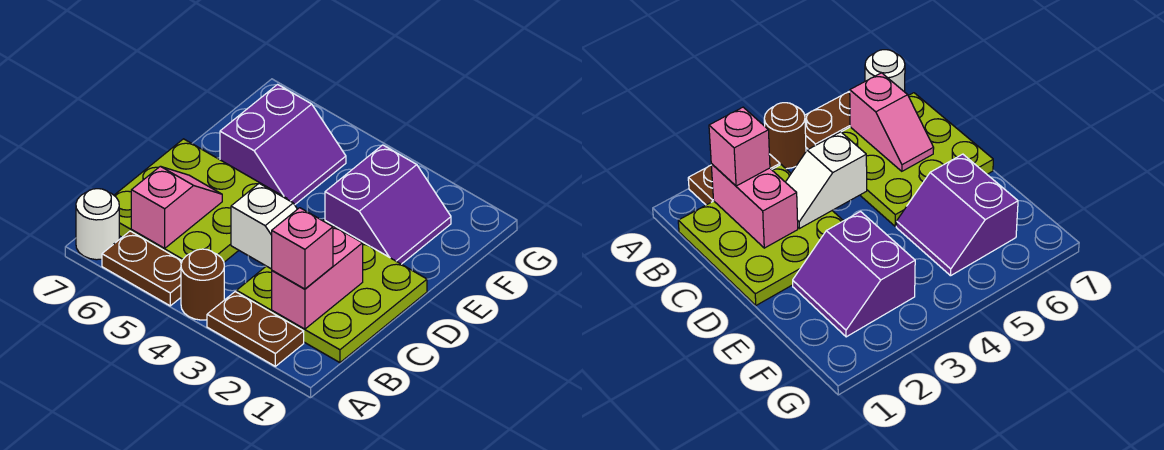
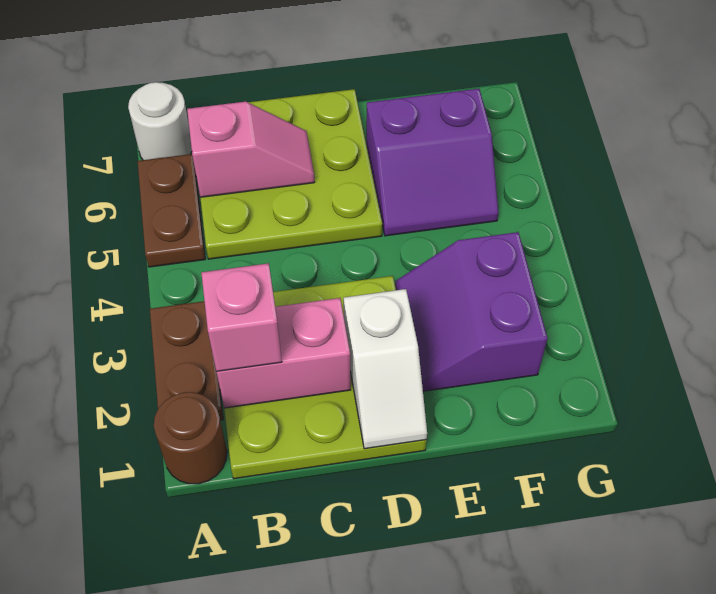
brown round brick A4 level 1 -> brown round brick A1 level 1
white slope C3:C4 level 2 top 4 -> white slope D1:D2 level 2 top 2
purple slope E2:F3 level 1 top 3 -> purple slope E2:F3 level 1 top F

